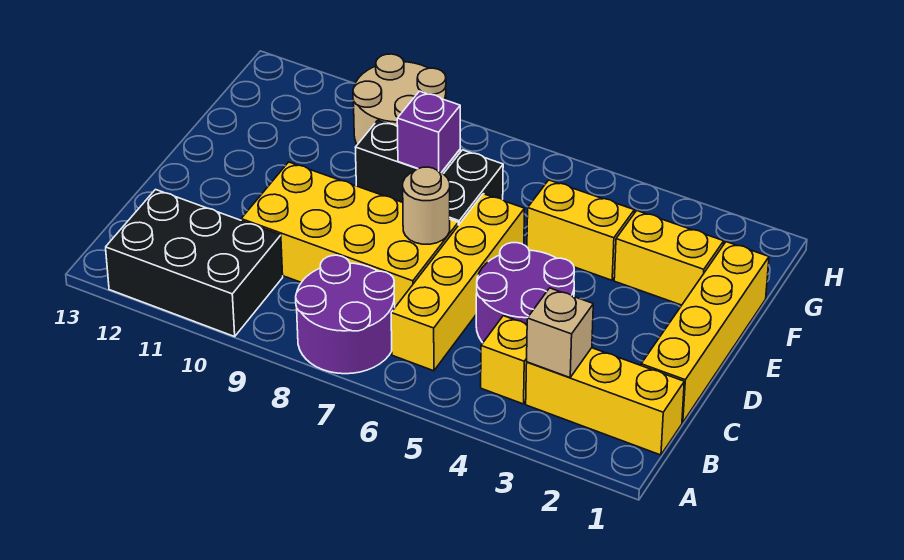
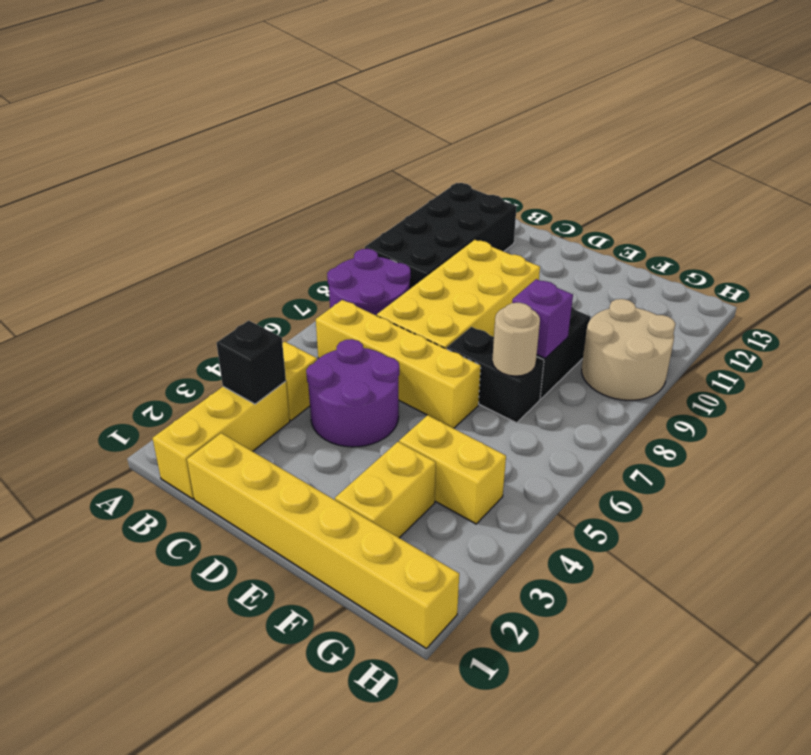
black brick A10:B12 level 1 -> black brick A9:B12 level 1
tan brick B3 level 2 -> black brick B3 level 2
yellow brick C1:F1 level 1 -> yellow brick C1:H1 level 1
tan round brick D7 level 2 -> tan round brick F7 level 2
yellow brick F4:F5 level 1 -> yellow brick F4:G4 level 1

